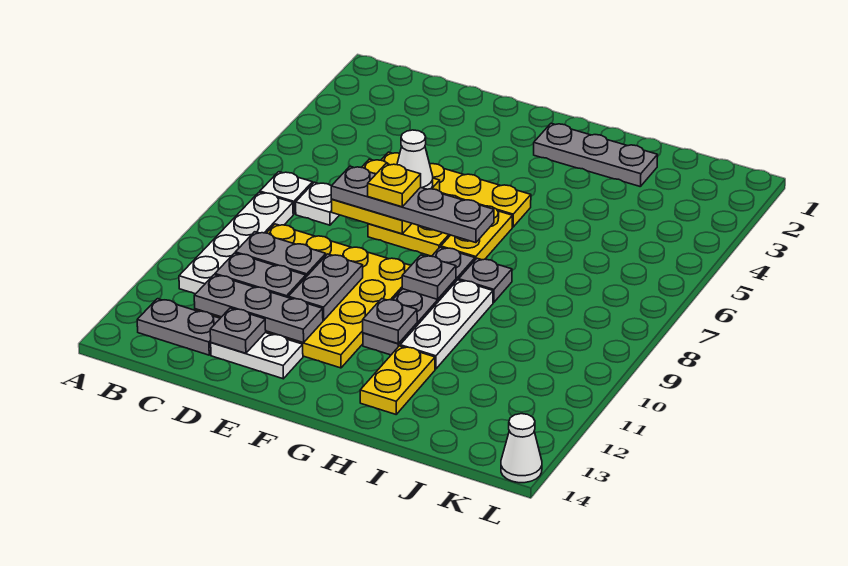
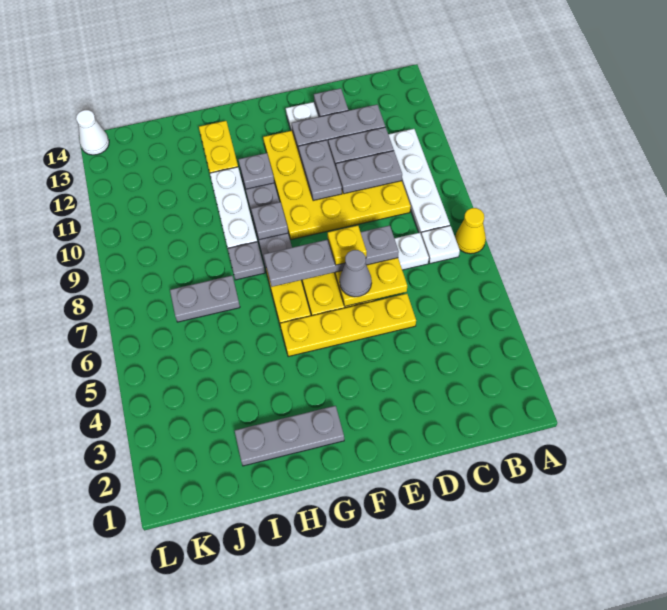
none -> yellow cone A7 level 1
grey plate B13:C13 level 1 -> grey plate I7:J7 level 1
white cone E6 level 3 -> grey cone E6 level 3

